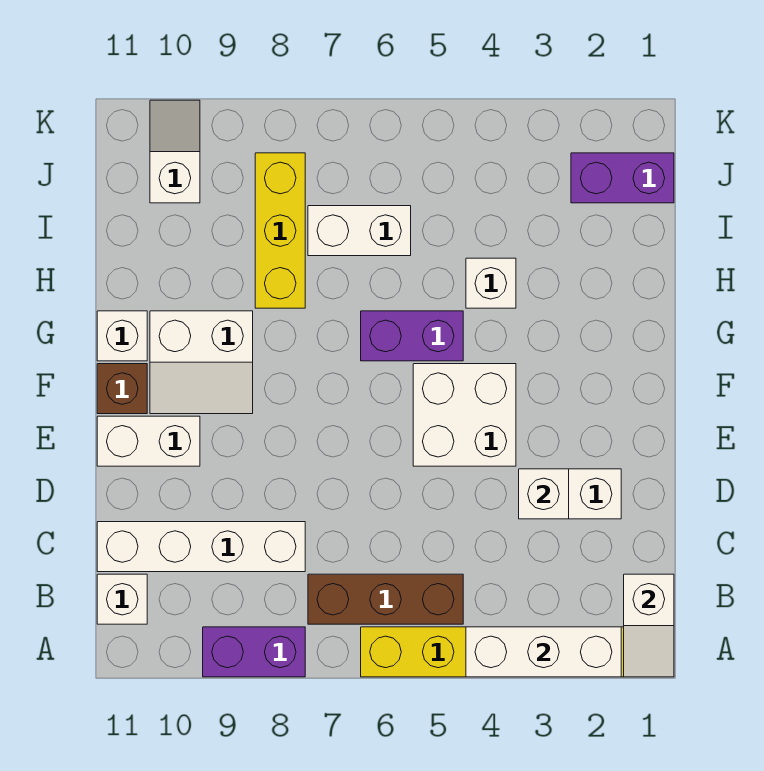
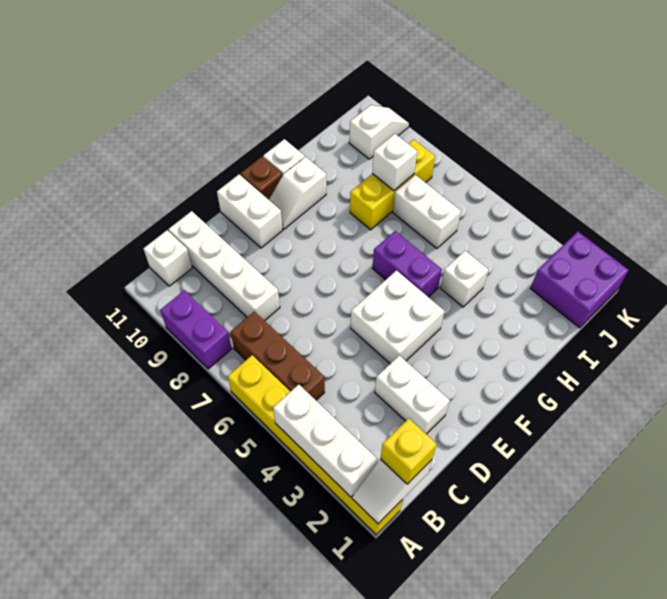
none -> yellow brick B1 level 3
white brick D3 level 2 -> white brick I8 level 2
white slope F9:G10 level 1 top G -> white slope F10:G10 level 1 top G
purple brick J1:J2 level 1 -> purple brick J1:K2 level 1

